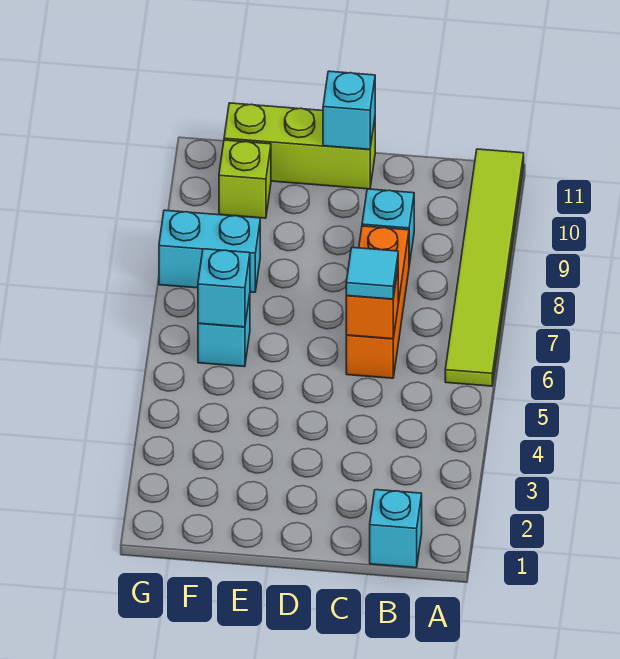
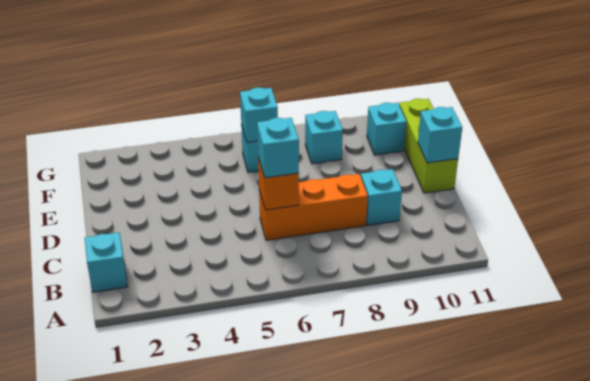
lime tile A6:A11 level 1 -> none
cyan tile C6 level 3 -> cyan brick C6 level 3
cyan brick F8:G8 level 1 -> cyan brick F8 level 1
lime brick F10 level 1 -> cyan brick F10 level 1

